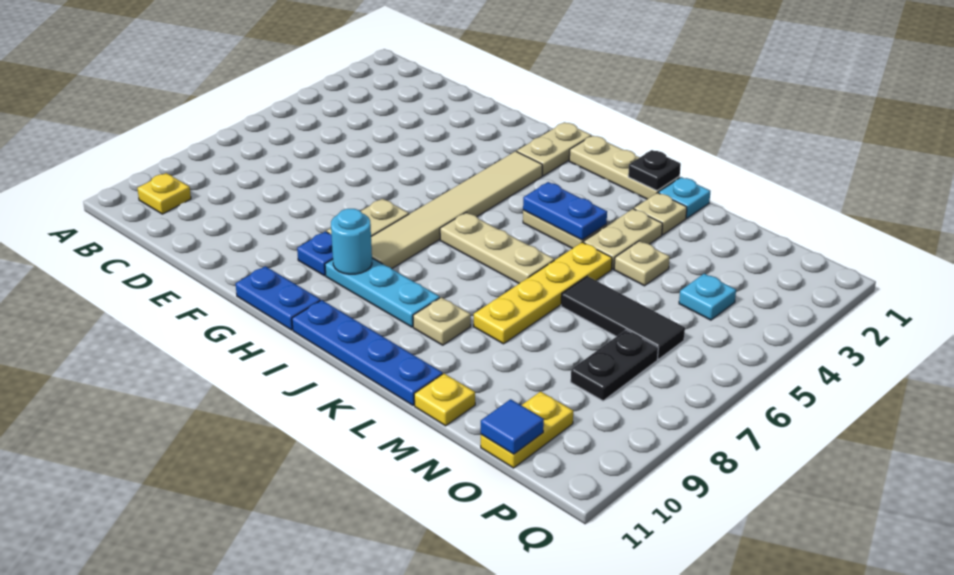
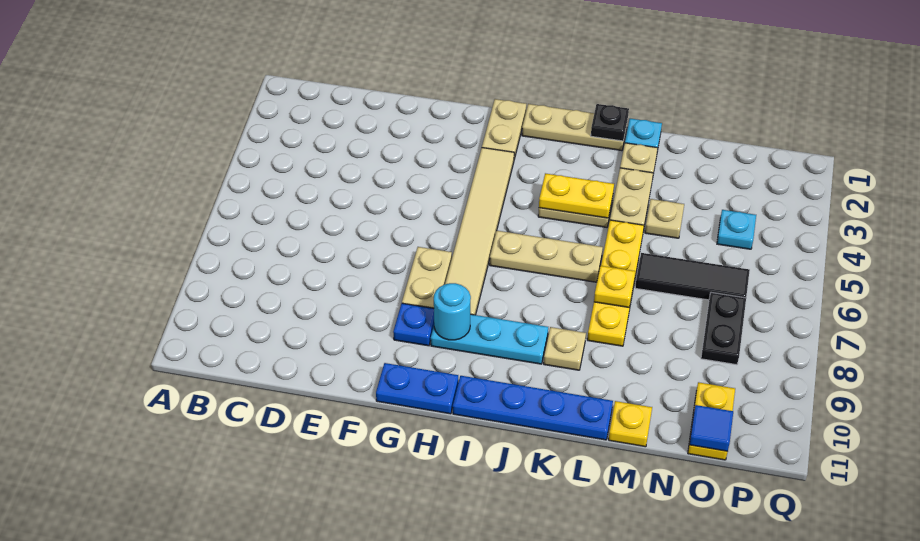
yellow plate B10 level 1 -> yellow plate L7 level 2
blue plate J4:K4 level 2 -> yellow plate J4:K4 level 2

